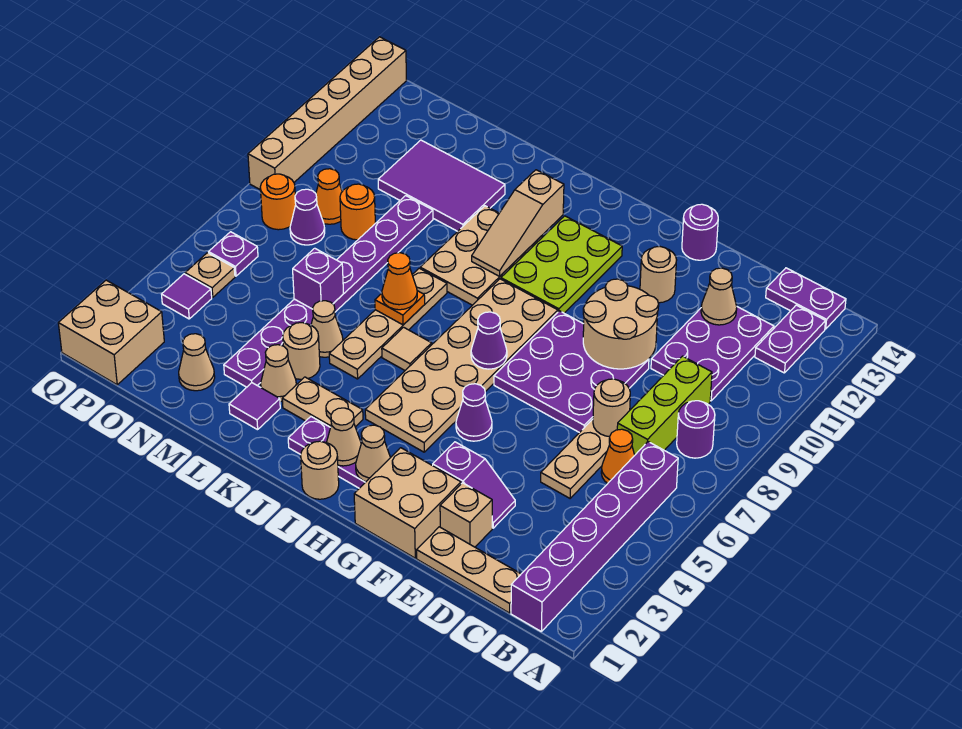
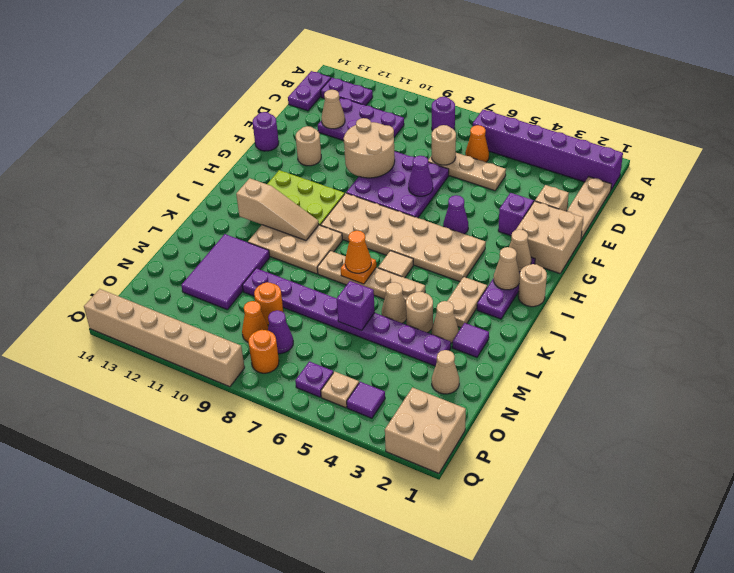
lime brick C7:C9 level 1 -> none
purple cone H7 level 2 -> purple cone F7 level 2

